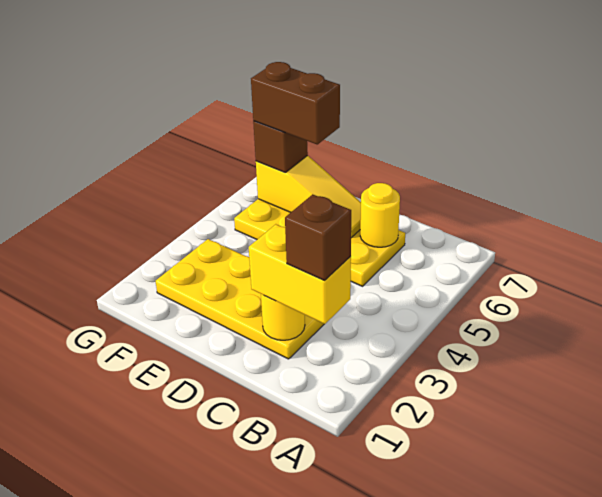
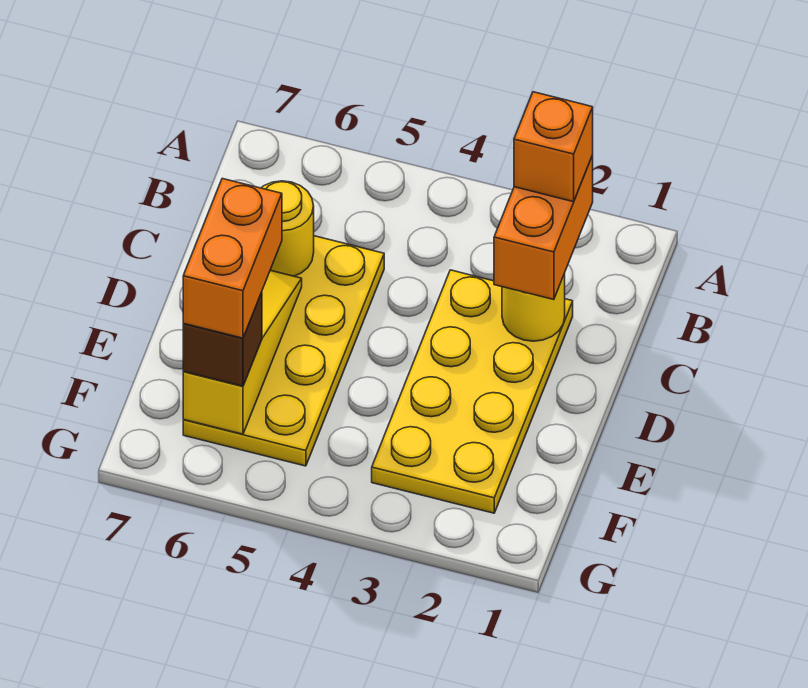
yellow brick B2:C2 level 3 -> orange brick B2:C2 level 3
brown brick B2 level 4 -> orange brick B2 level 4
brown brick E6:F6 level 4 -> orange brick E6:F6 level 4

